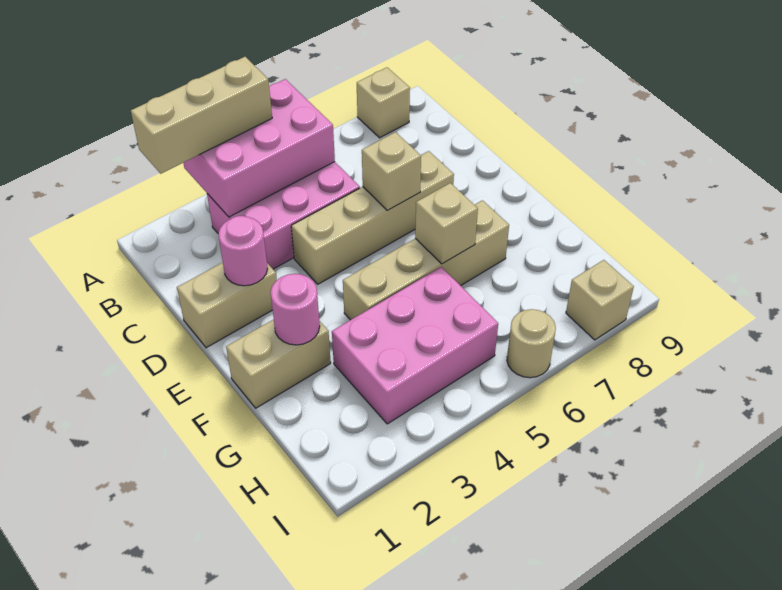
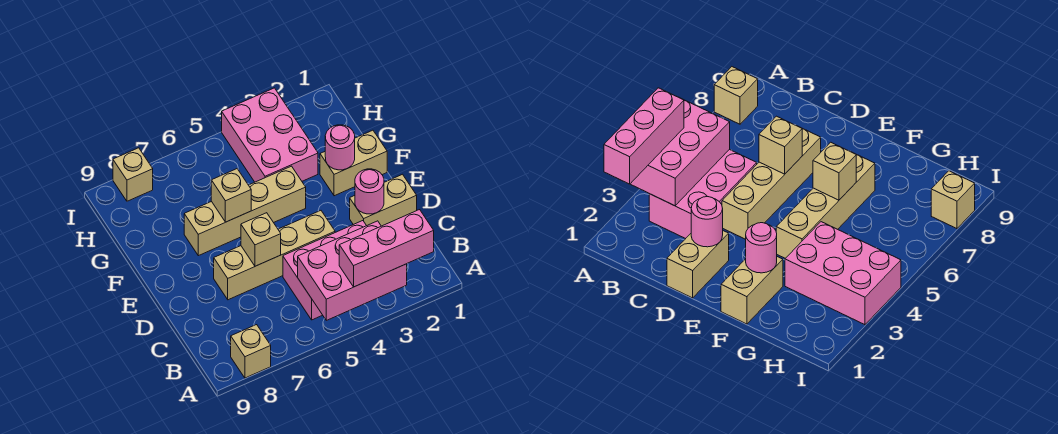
tan brick A2:A4 level 3 -> pink brick A2:A4 level 3
pink brick G3:H5 level 1 -> pink brick G3:I4 level 1
tan round brick I6 level 1 -> none

